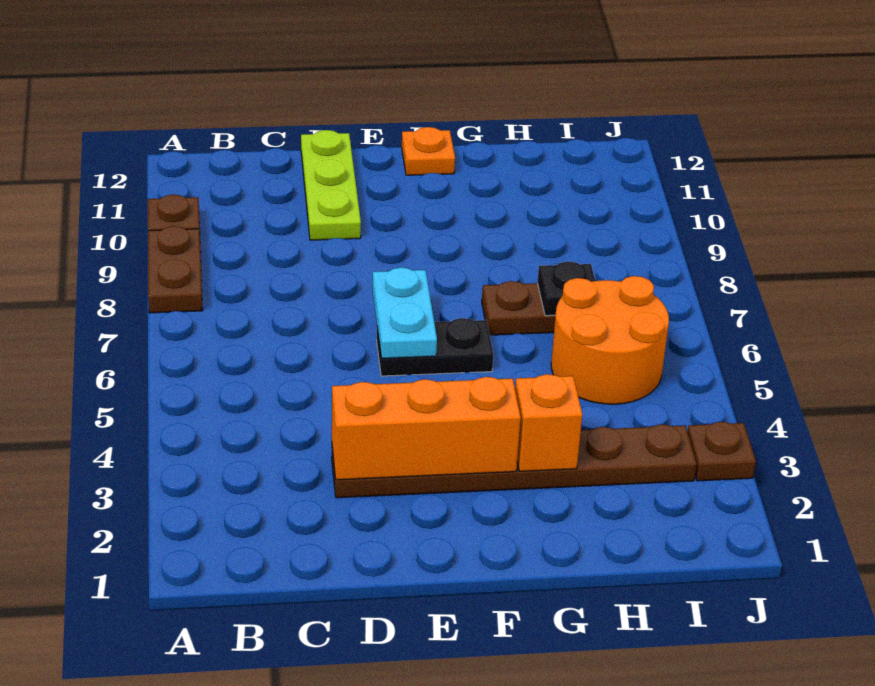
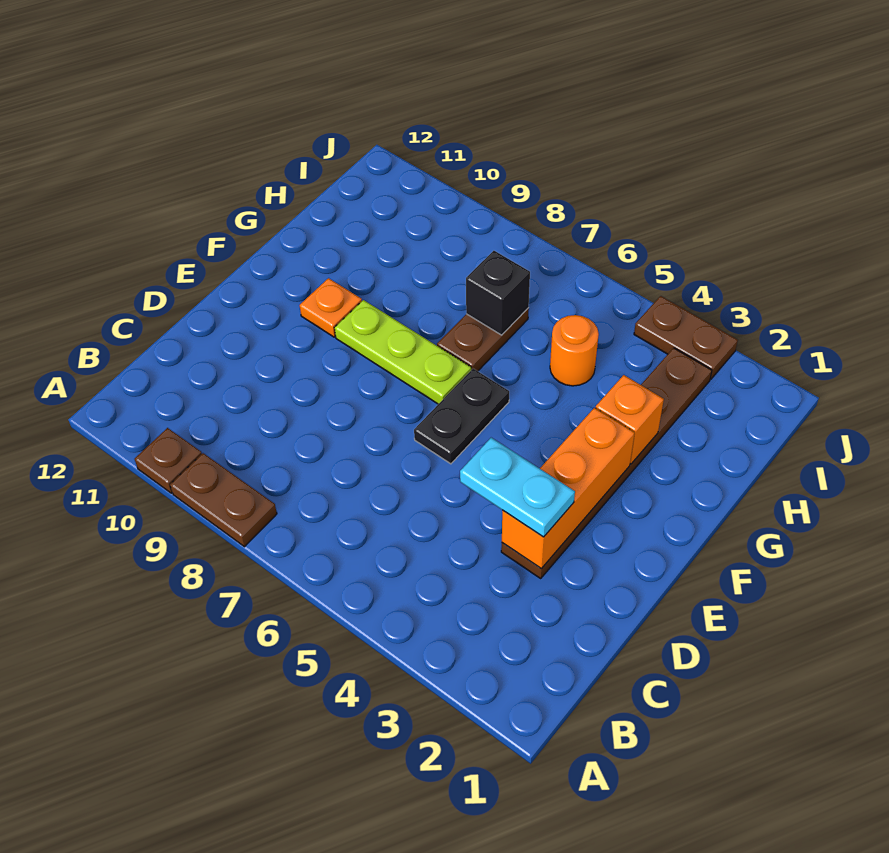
lime plate D10:D12 level 1 -> lime plate F7:F9 level 1
cyan plate E6:E7 level 2 -> cyan plate D3:D4 level 3
orange plate F12 level 1 -> orange plate F10 level 1
orange round brick H5:I6 level 1 -> orange round brick H5 level 1
black plate H7 level 2 -> black brick H7 level 2
brown plate J3 level 1 -> brown plate J3:J4 level 1

